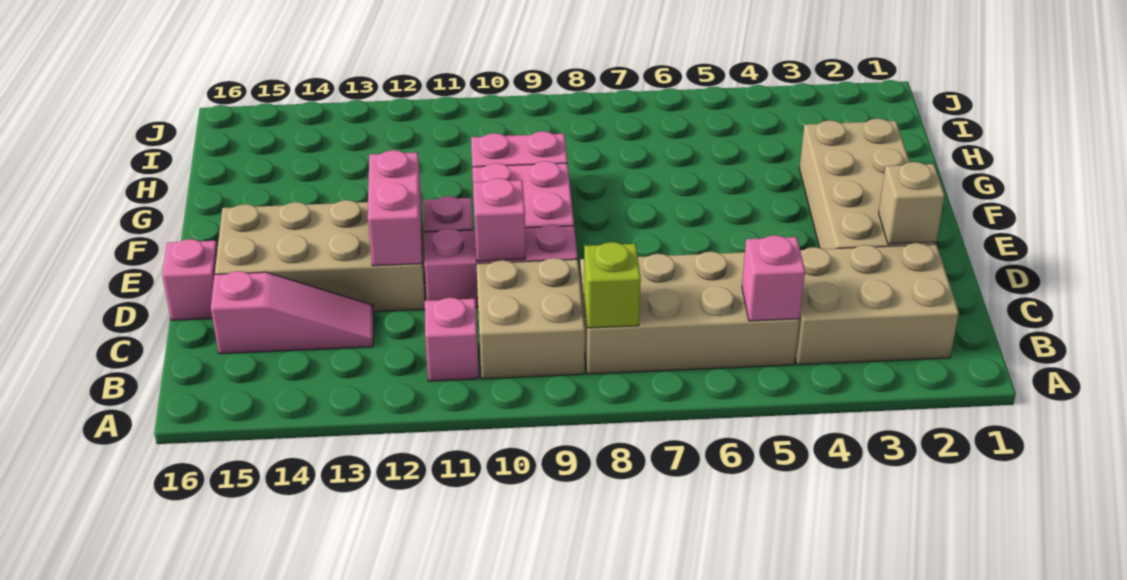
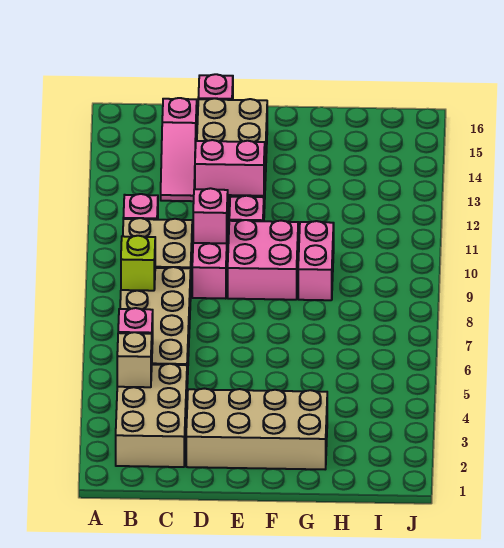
tan brick D2 level 2 -> tan brick B4 level 2

